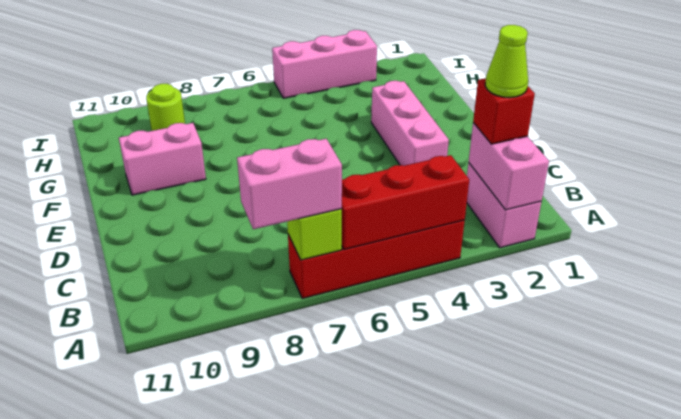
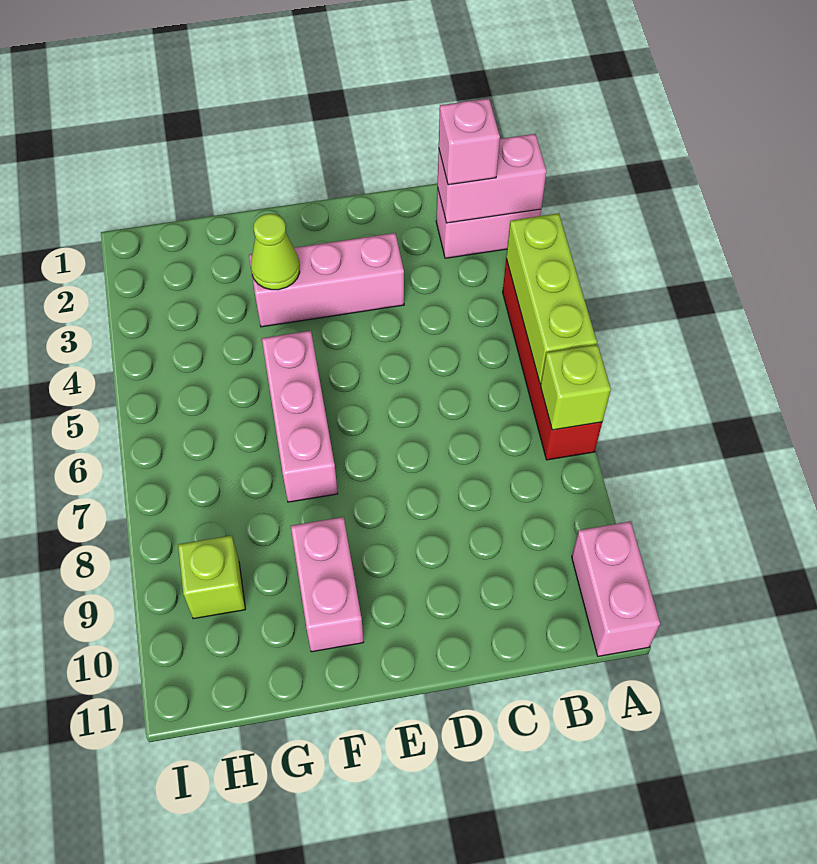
red brick A4:A6 level 2 -> lime brick A4:A6 level 2
pink brick A7:A8 level 3 -> pink brick A10:A11 level 1
red brick B2 level 3 -> pink brick B2 level 3
lime cone B2 level 4 -> lime cone F3 level 2
lime round brick H9 level 1 -> lime brick H9 level 1
pink brick I3:I5 level 1 -> pink brick F5:F7 level 1

